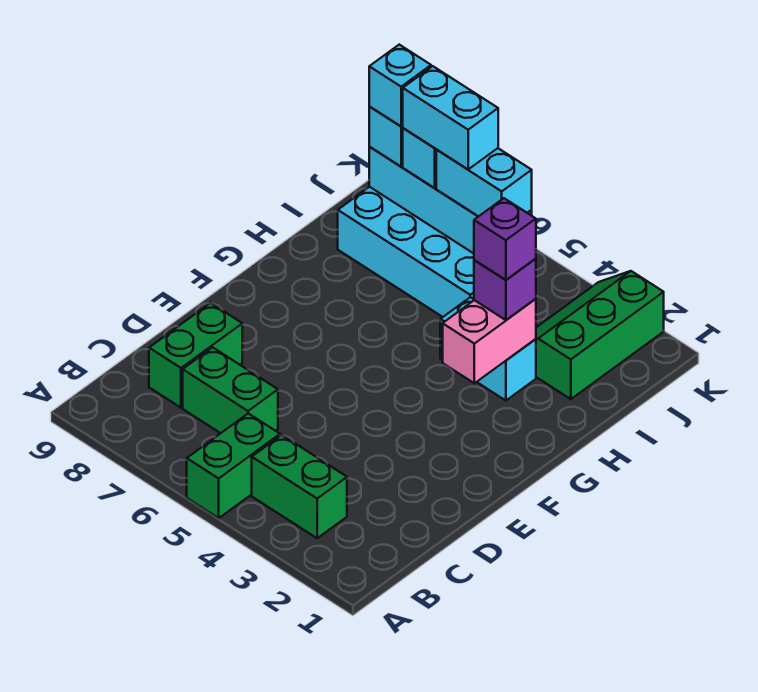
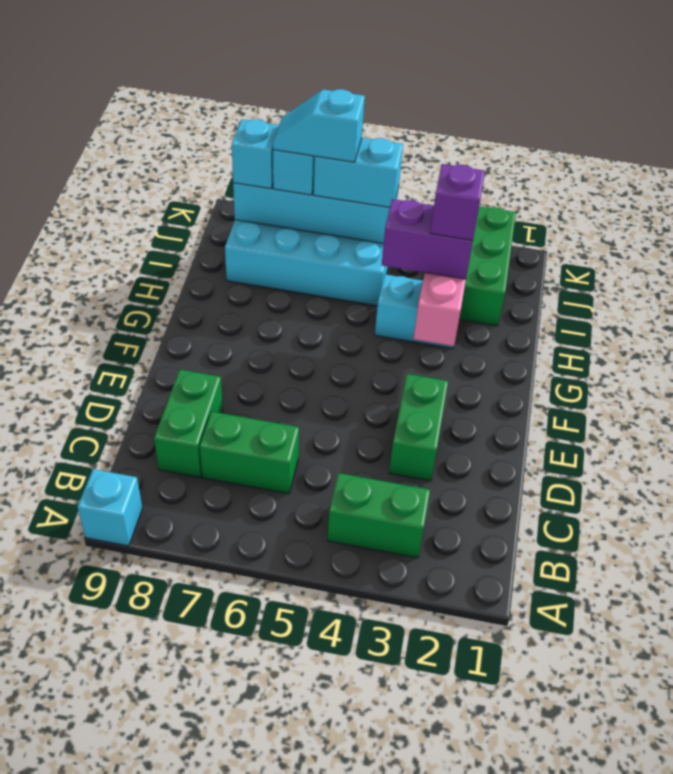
green brick A5:B5 level 1 -> green brick D3:E3 level 1
purple brick H3 level 3 -> purple brick H3:H4 level 3
cyan brick J6:J7 level 4 -> cyan slope J6:J7 level 4 top 6
cyan brick J8 level 4 -> cyan brick A9 level 1

